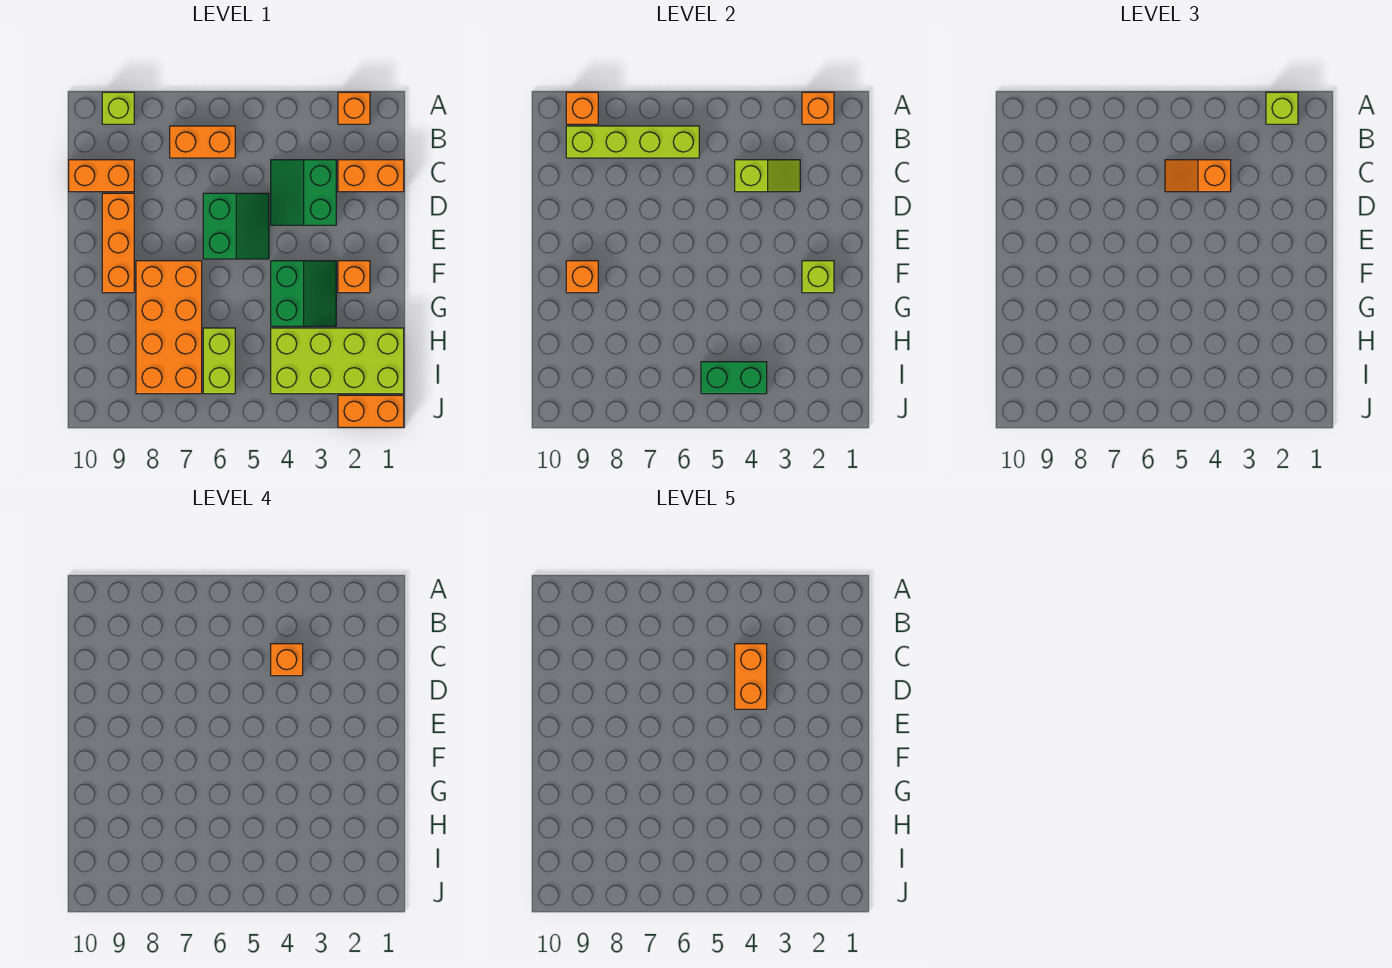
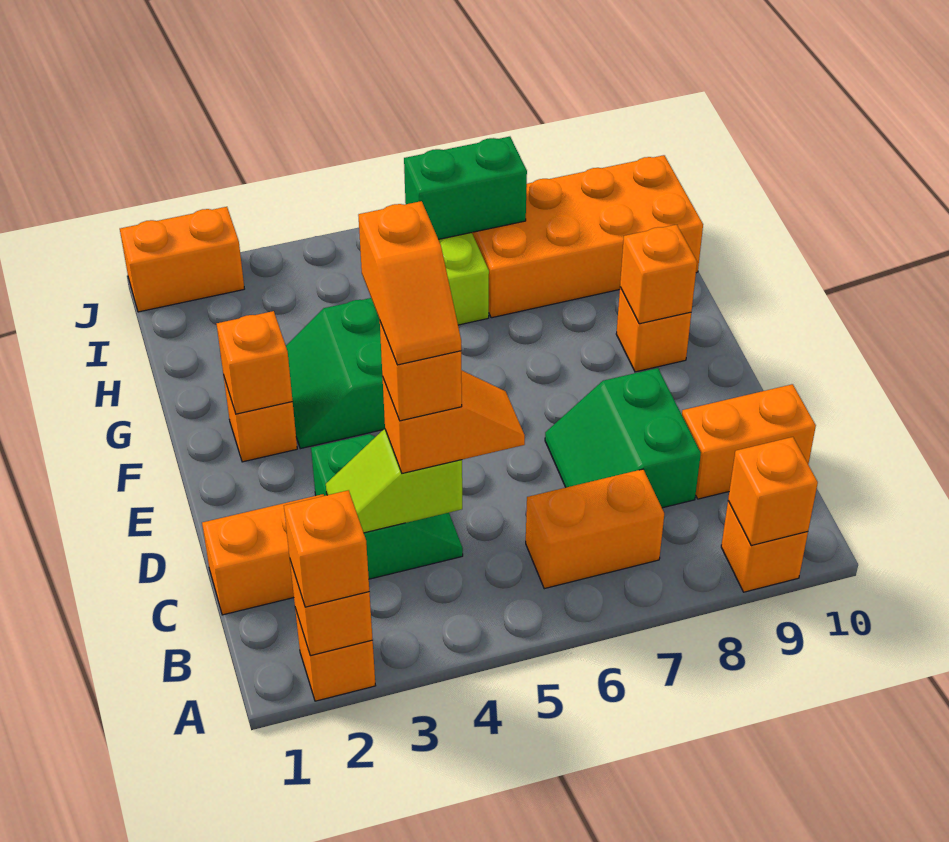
lime brick A2 level 3 -> orange brick A2 level 3
lime brick A9 level 1 -> orange brick A9 level 1
lime brick B6:B9 level 2 -> none
orange brick C4:D4 level 5 -> orange slope C4:D4 level 5 top D
green slope D5:E6 level 1 top 6 -> green slope C7:D8 level 1 top 8
orange brick D9:F9 level 1 -> orange brick F9 level 1
lime brick F2 level 2 -> orange brick F2 level 2
orange brick F7:I8 level 1 -> orange brick H7:I10 level 1
lime brick H1:I4 level 1 -> none
green brick I4:I5 level 2 -> green brick I6:I7 level 2

